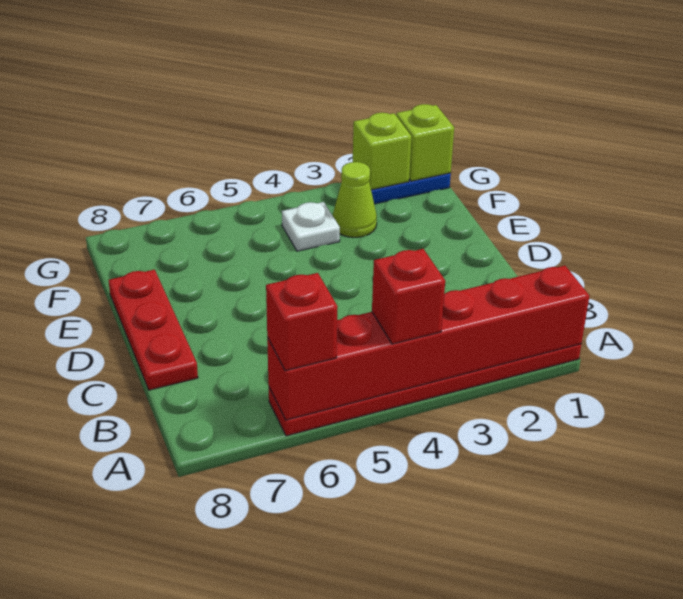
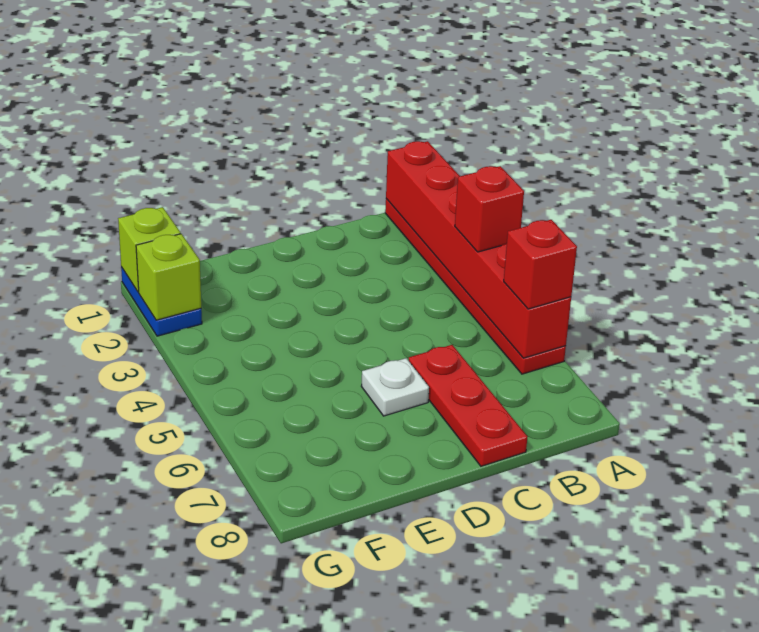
red plate C8:E8 level 1 -> red plate C6:C8 level 1
lime cone F3 level 1 -> none
white plate F4 level 1 -> white plate D6 level 1

